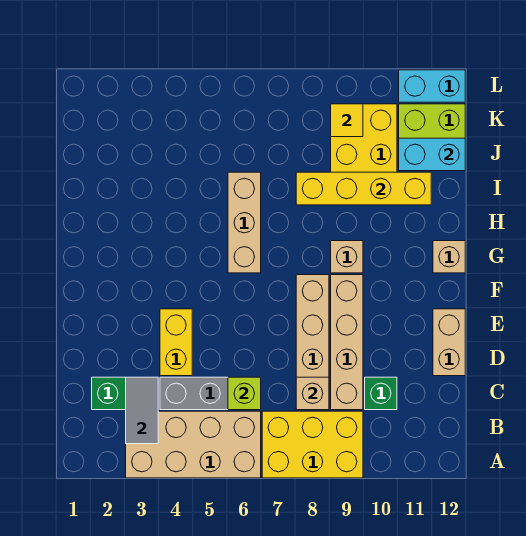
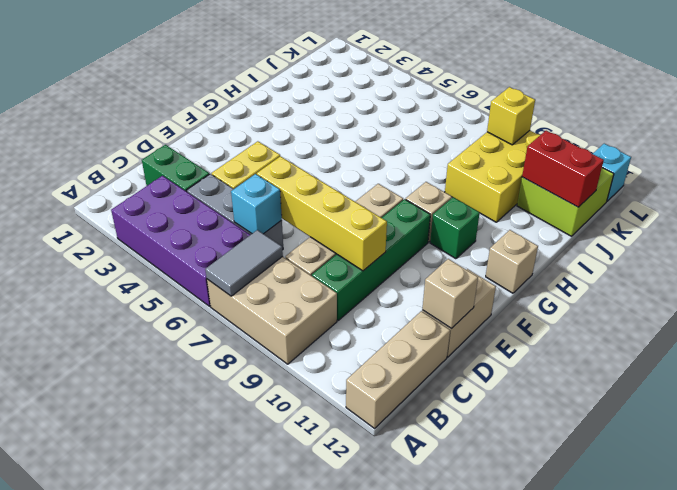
tan brick A3:B6 level 1 -> purple brick A3:B6 level 1
yellow brick A7:B9 level 1 -> tan brick A7:B9 level 1
grey tile B3:C3 level 2 -> grey tile A7:B7 level 2
lime brick C6 level 2 -> cyan brick C6 level 2
tan brick C8 level 2 -> tan brick D12 level 2
tan brick C9:F9 level 1 -> green brick C9:F9 level 1
green brick C10 level 1 -> green brick G10 level 1
tan brick G6:I6 level 1 -> tan brick A12:C12 level 1
yellow brick I8:I11 level 2 -> yellow brick D6:D9 level 2
cyan brick J11:J12 level 2 -> red brick J11:J12 level 2
yellow tile K9 level 2 -> yellow brick K9 level 2
cyan brick L11:L12 level 1 -> cyan brick L12 level 1

